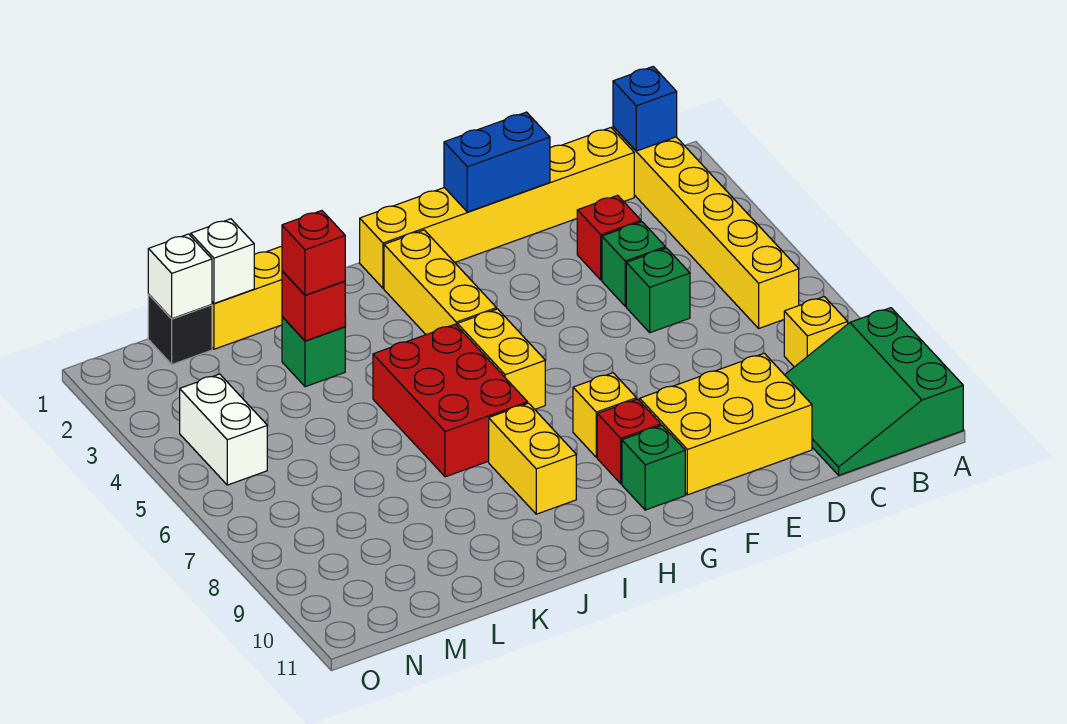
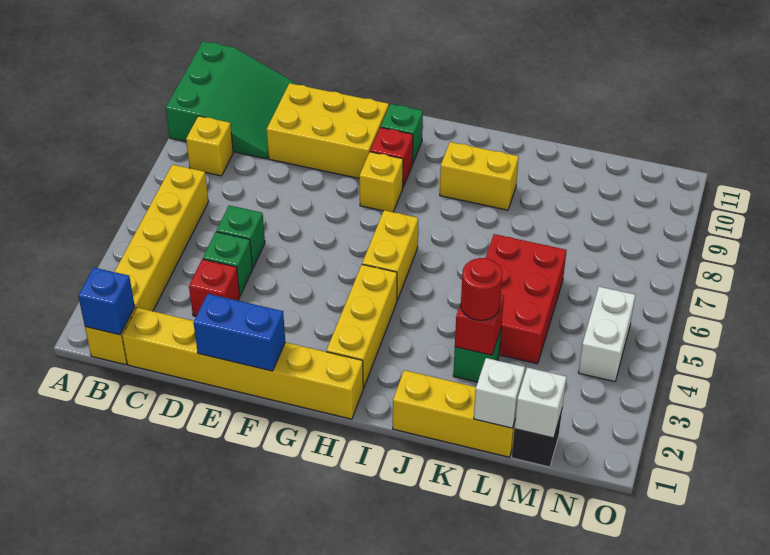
red brick I5:J7 level 1 -> red brick K4:L6 level 1
yellow brick I8:I9 level 1 -> yellow brick I9:J9 level 1
red brick K3 level 3 -> red round brick K3 level 3

